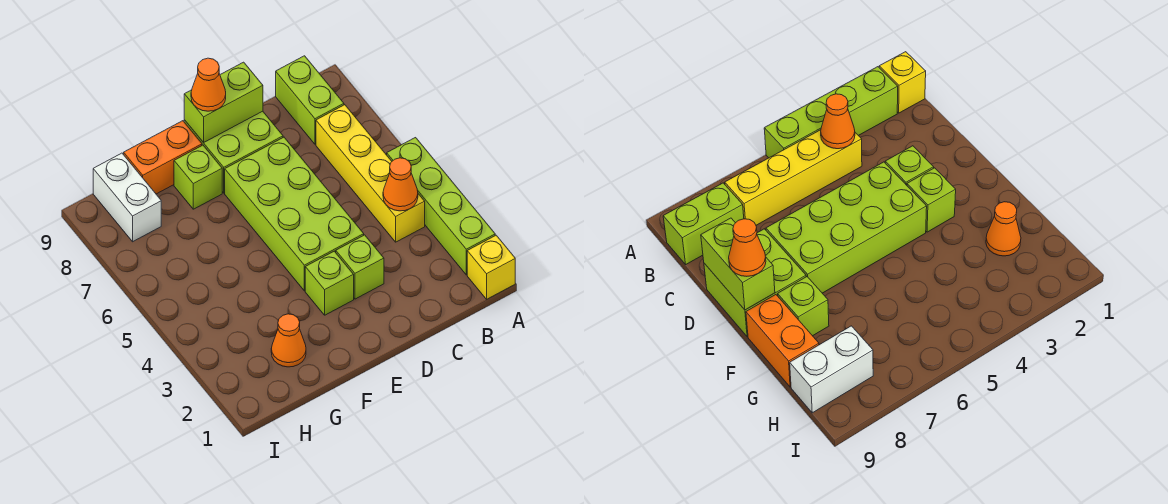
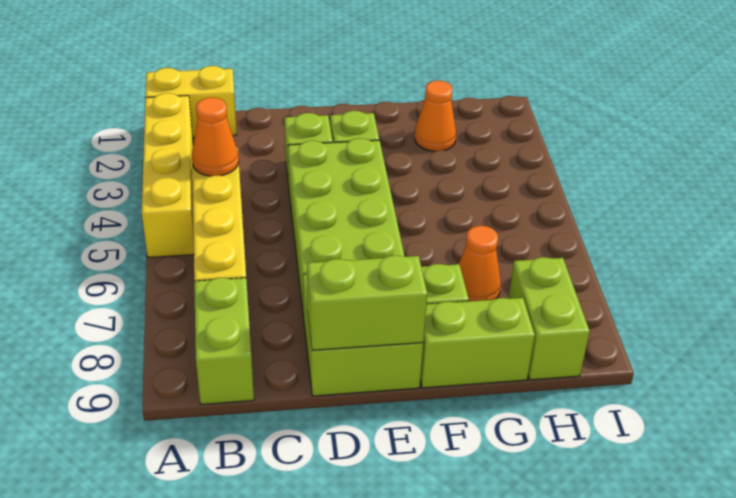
yellow brick A1 level 1 -> yellow brick A1:B1 level 1
lime brick A2:A5 level 1 -> yellow brick A2:A5 level 1
orange cone E9 level 3 -> orange cone G7 level 1
orange brick F9:G9 level 1 -> lime brick F9:G9 level 1
white brick H8:H9 level 1 -> lime brick H8:H9 level 1

